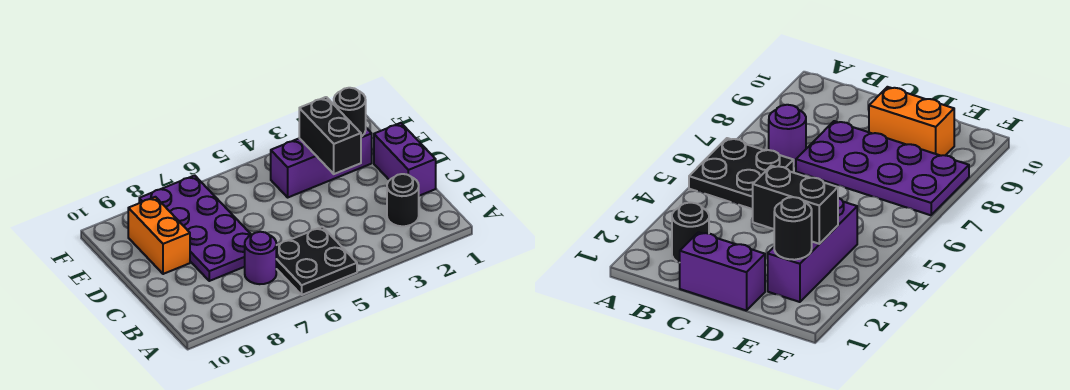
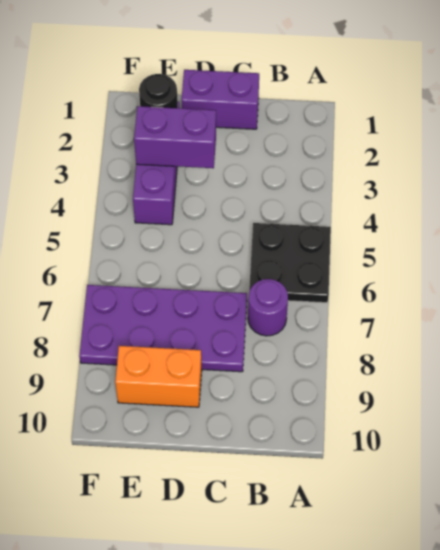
black round brick B2 level 1 -> none
black brick D3:E3 level 2 -> purple brick D3:E3 level 2

